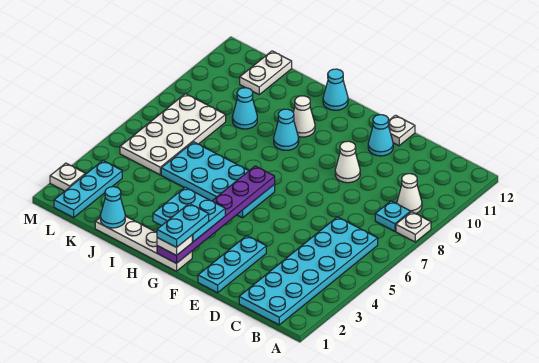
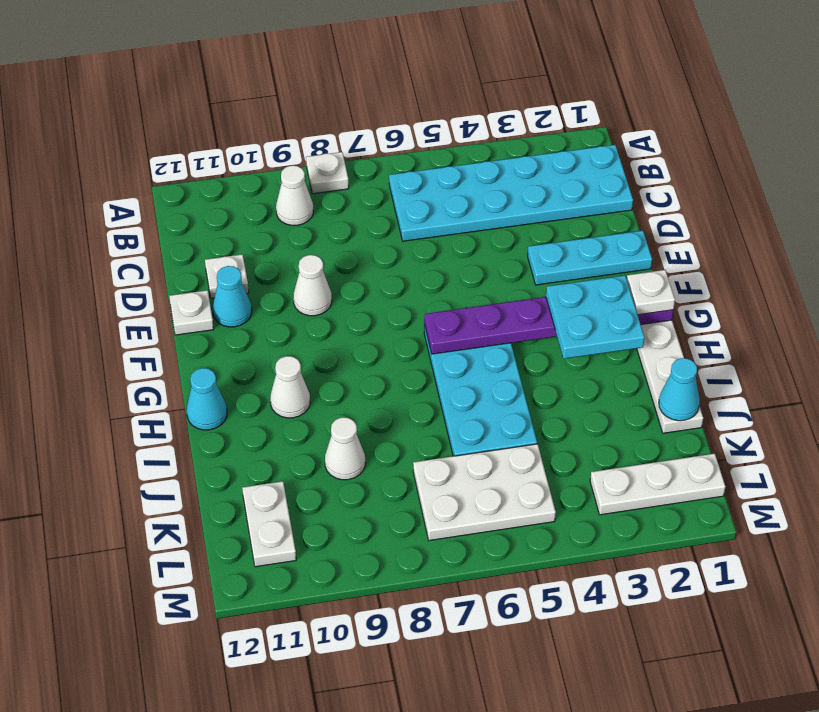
cyan plate B8 level 1 -> none
cyan plate G1:G2 level 4 -> none
cyan cone H9 level 1 -> none
cyan cone J9 level 1 -> white cone J9 level 1
white plate K5:L8 level 1 -> white plate K5:L7 level 1
white plate K11:K12 level 1 -> white plate K11:L11 level 1
cyan plate L1:L3 level 1 -> white plate L1:L3 level 1
white plate M2 level 1 -> white plate D11 level 1

